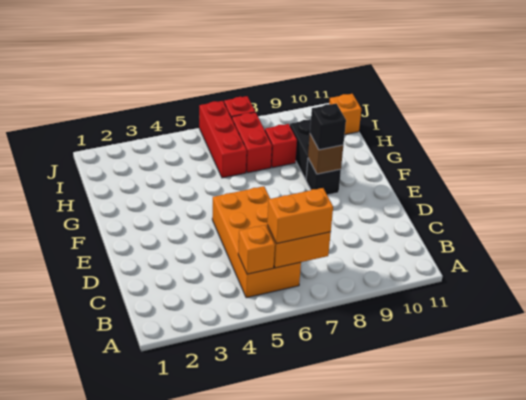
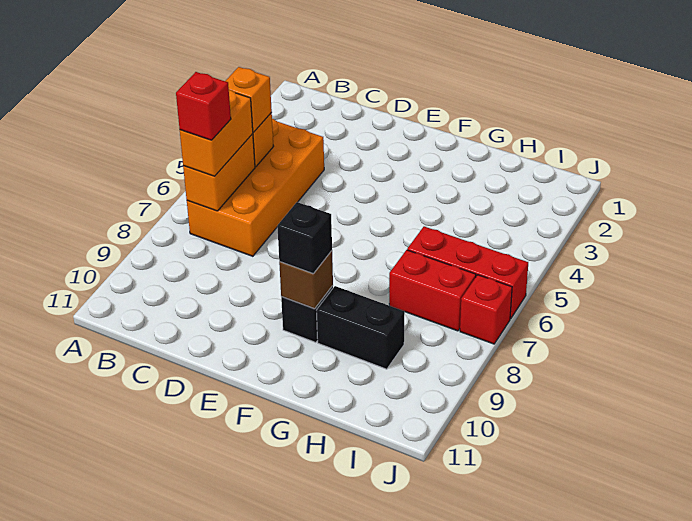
orange brick B5:E6 level 1 -> orange brick B4:C7 level 1
red brick H8 level 1 -> red brick B7 level 4
orange brick I11 level 1 -> orange brick B5 level 3

